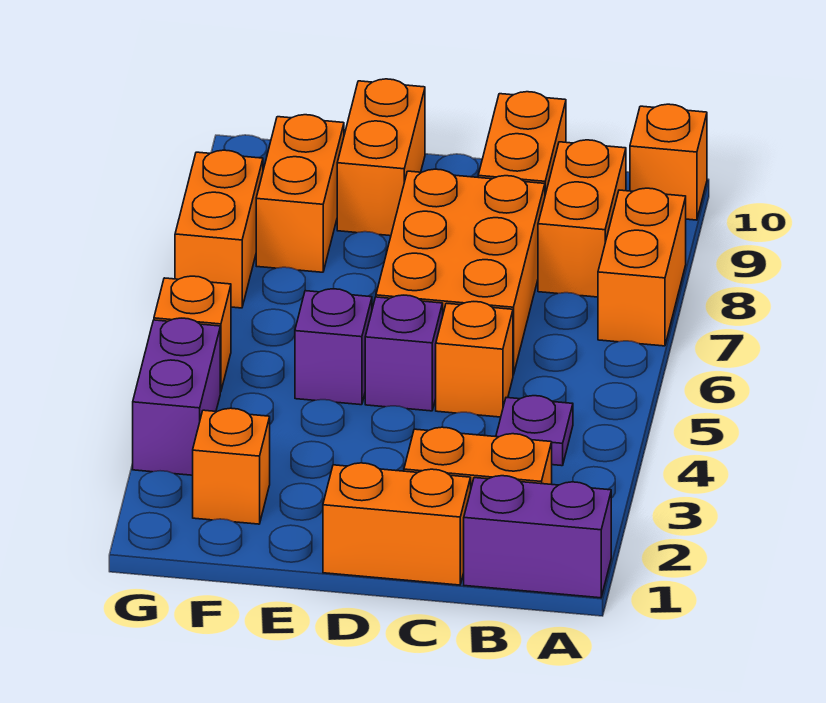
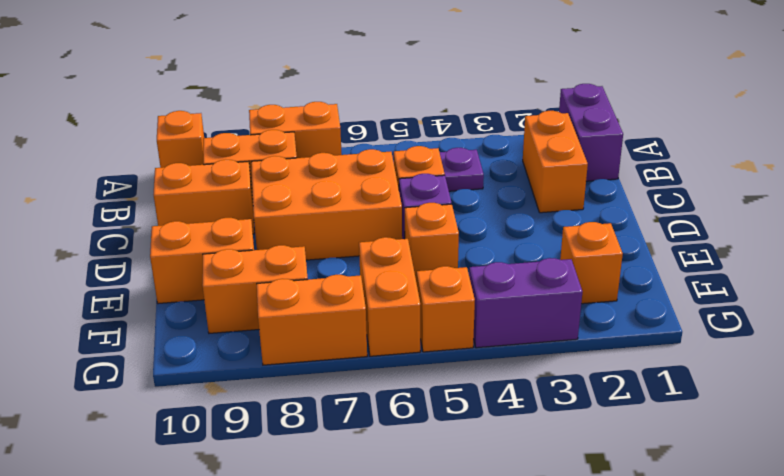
orange brick C1:D1 level 1 -> orange brick F6:G6 level 1
purple brick E5 level 1 -> orange brick E5 level 1

